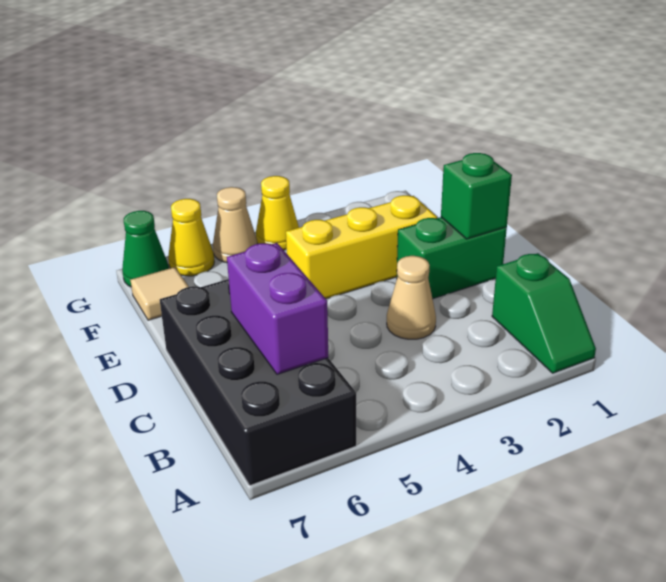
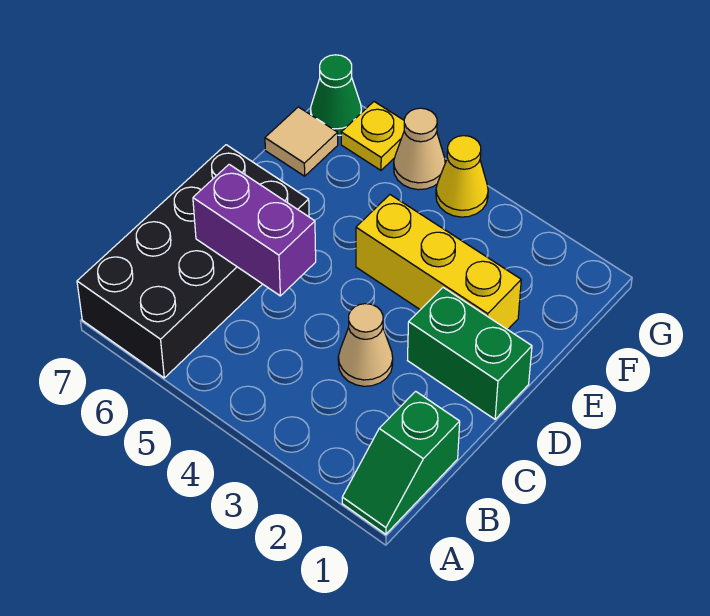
purple brick B6:C6 level 2 -> purple brick C5:C6 level 2
green brick D1 level 2 -> none
yellow cone G6 level 1 -> yellow plate G6 level 1

